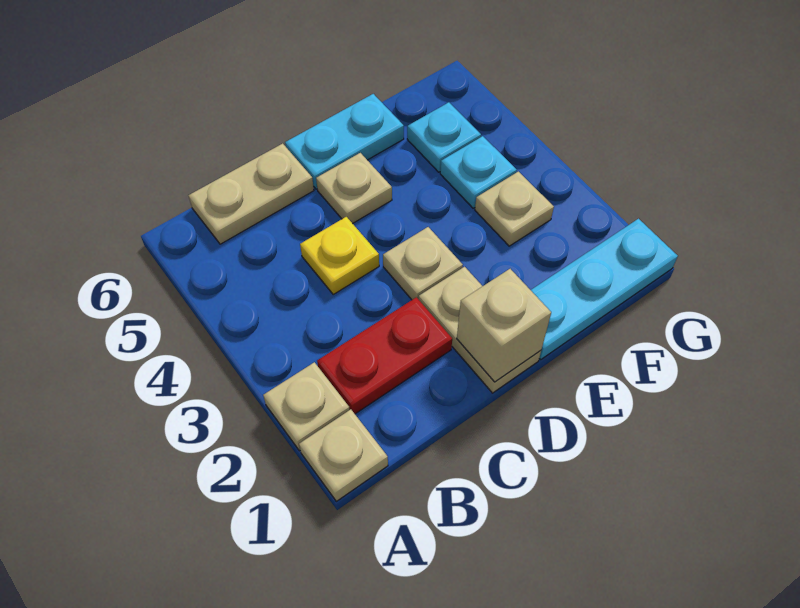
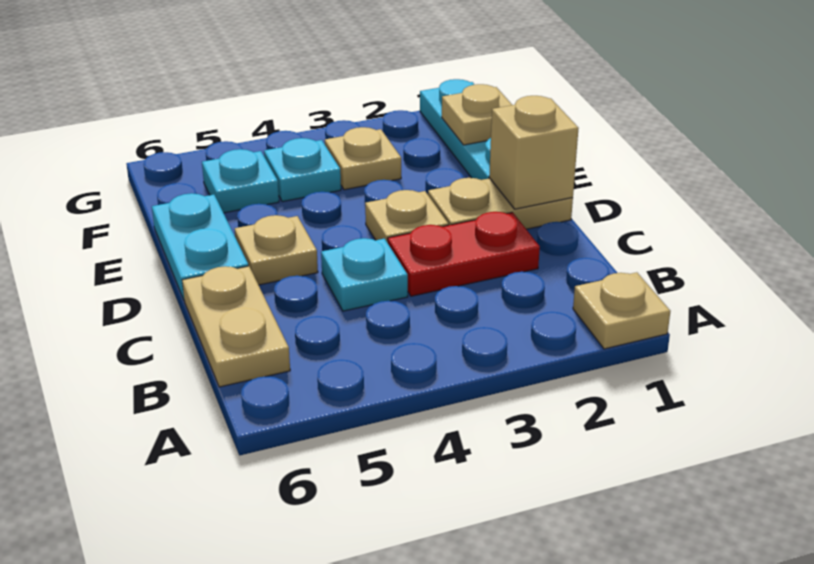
tan plate A2 level 1 -> tan plate F1 level 2
red plate B2:C2 level 1 -> red plate C2:C3 level 1
yellow plate C4 level 1 -> cyan plate C4 level 1

